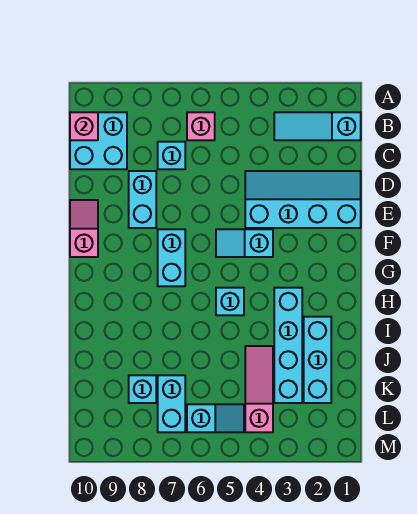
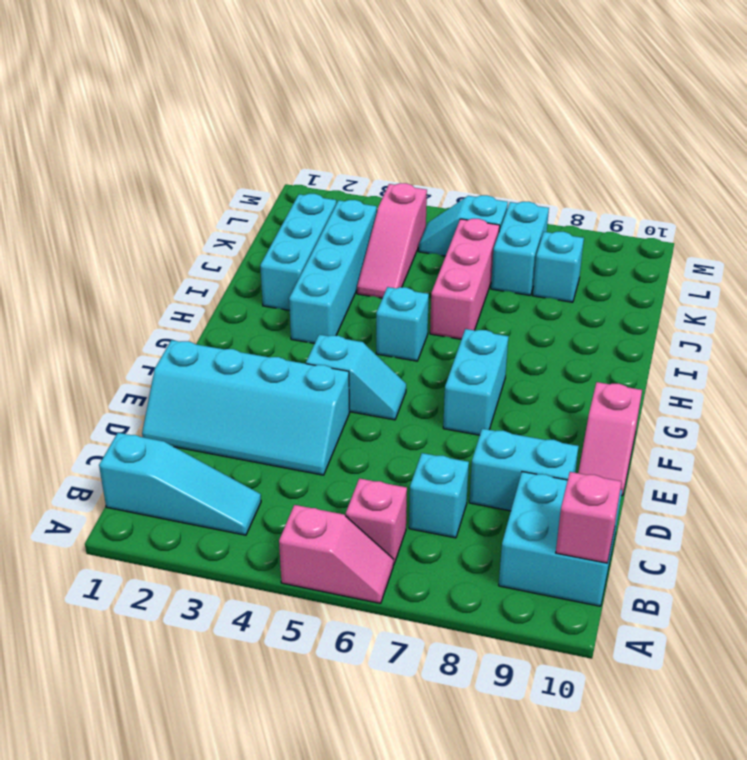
none -> pink slope A5:A6 level 1 top 5
cyan brick D8:E8 level 1 -> cyan brick D8:D9 level 1
none -> pink brick I6:K6 level 1

